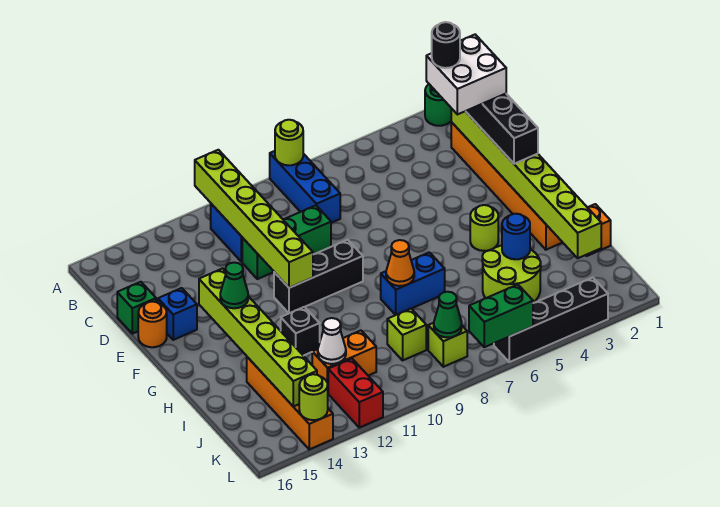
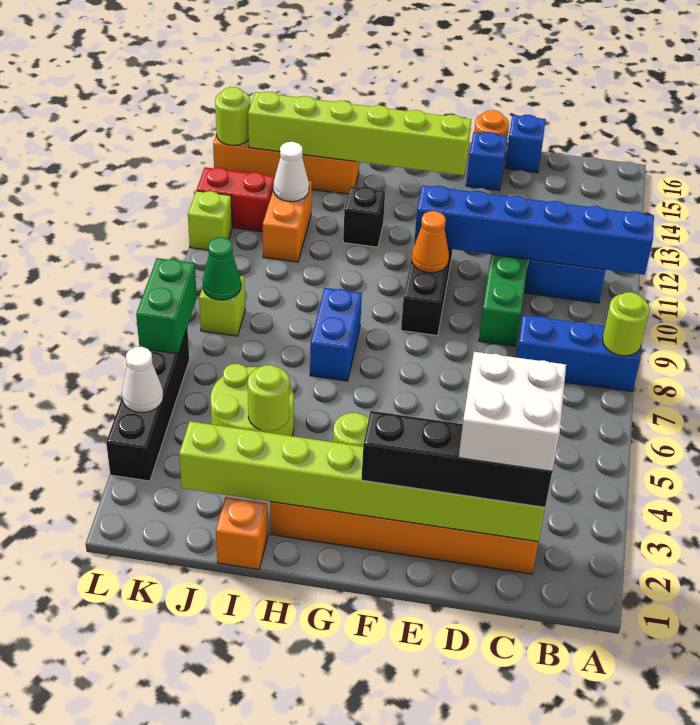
green round brick A2 level 1 -> none
lime brick A11:F11 level 2 -> blue brick A11:F11 level 2
black round brick C3 level 5 -> none
green brick D16 level 1 -> blue brick D16 level 1
green cone G14 level 3 -> none
orange cone H8 level 2 -> orange cone F10 level 2
blue round brick I4 level 2 -> lime round brick I4 level 2
lime brick J9 level 1 -> lime brick L11 level 1
none -> white cone L4 level 2

